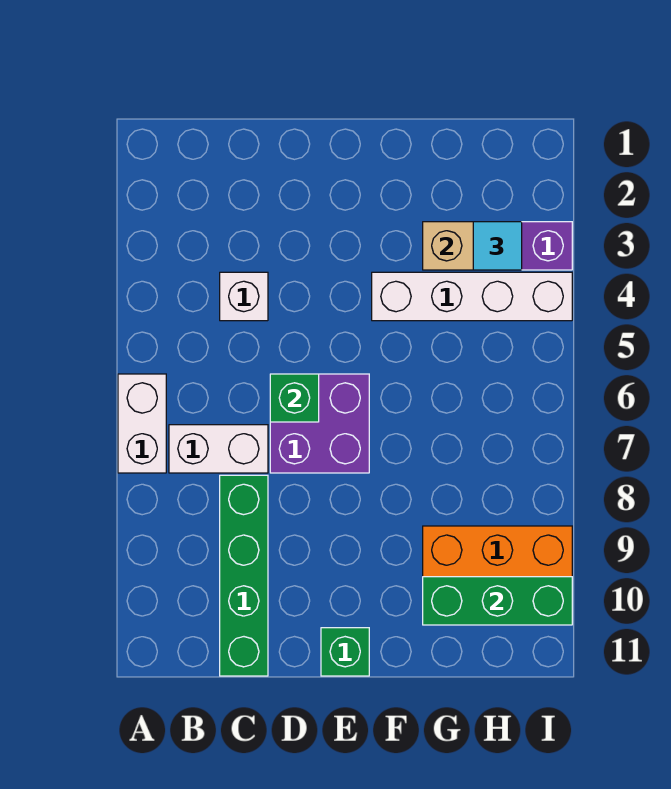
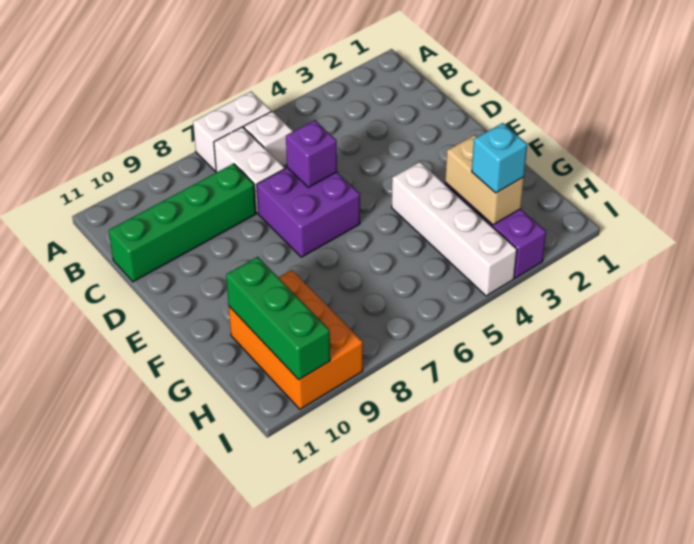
white brick C4 level 1 -> white brick B6 level 1
green brick D6 level 2 -> purple brick D6 level 2
green brick E11 level 1 -> none
cyan tile H3 level 3 -> cyan brick H3 level 3

